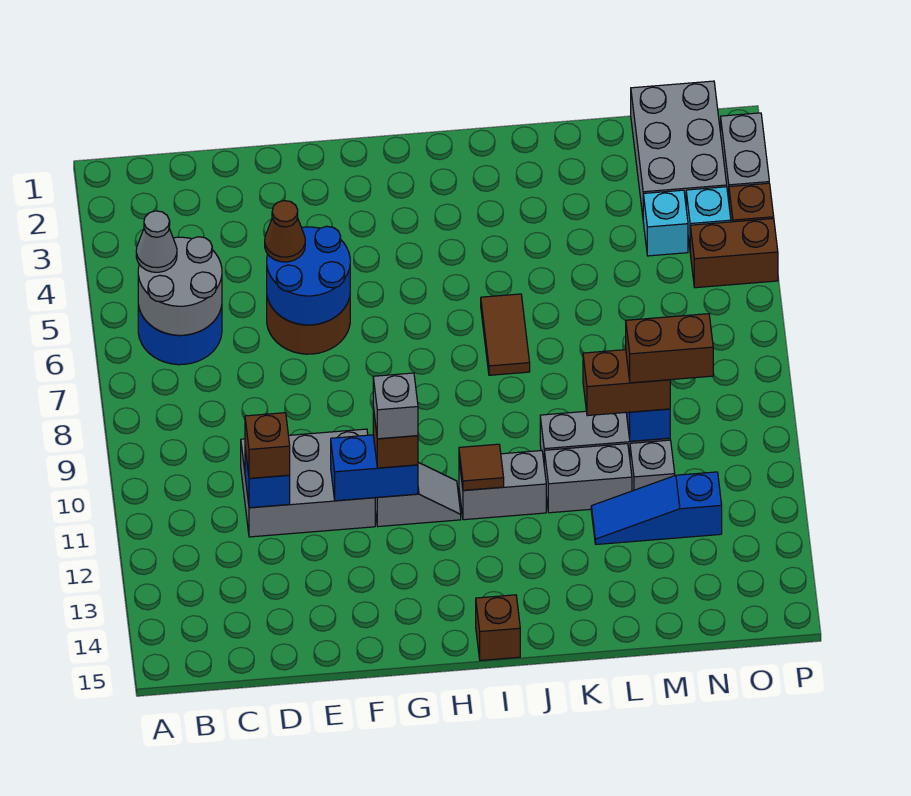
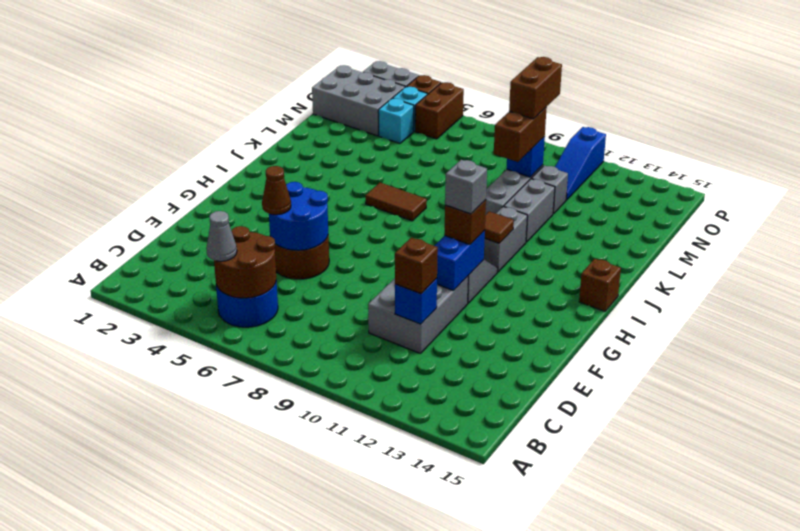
grey round brick B5:C6 level 2 -> brown round brick B5:C6 level 2
blue slope L12:N12 level 1 top N -> blue slope N11:P11 level 1 top P

